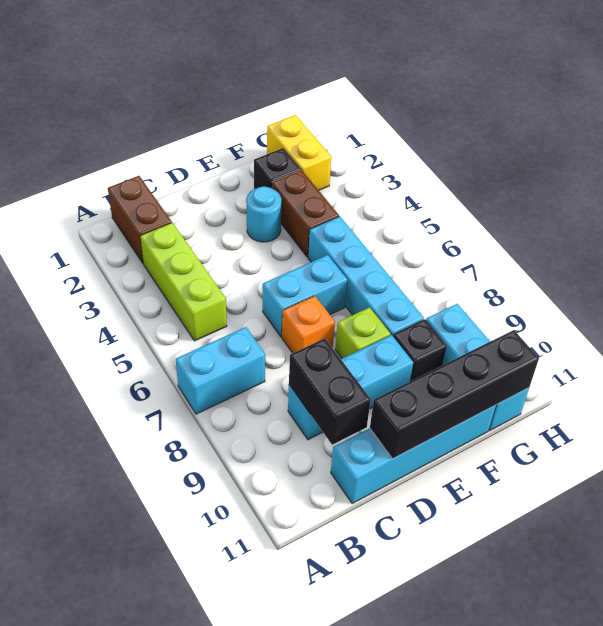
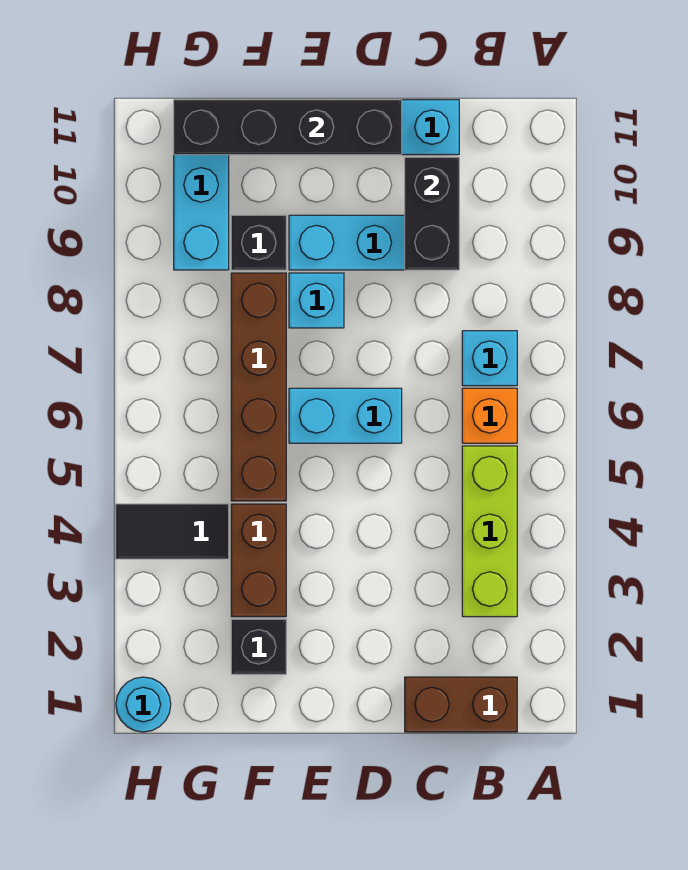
cyan brick A7:B7 level 1 -> cyan brick B7 level 1
brown brick B1:B2 level 1 -> brown brick B1:C1 level 1
orange brick D7 level 1 -> orange brick B6 level 1
cyan round brick E3 level 1 -> cyan round brick H1 level 1
lime brick E8 level 1 -> cyan brick E8 level 1
cyan brick F5:F8 level 1 -> brown brick F5:F8 level 1
yellow brick G1:G2 level 1 -> none
none -> black tile G4:H4 level 1

